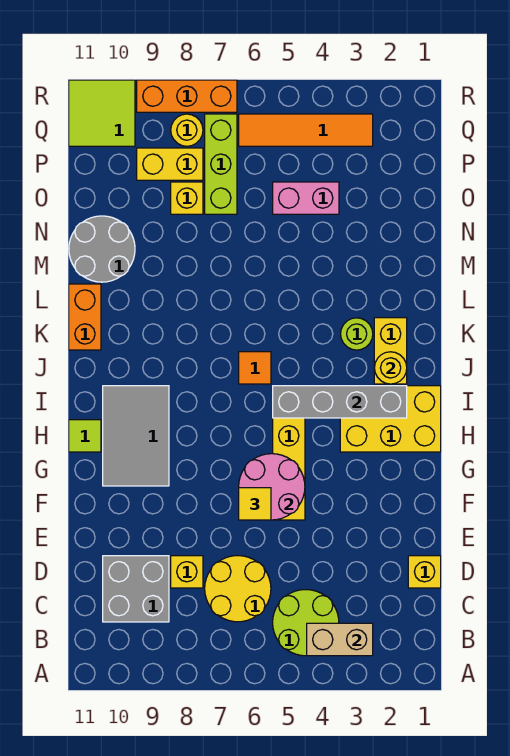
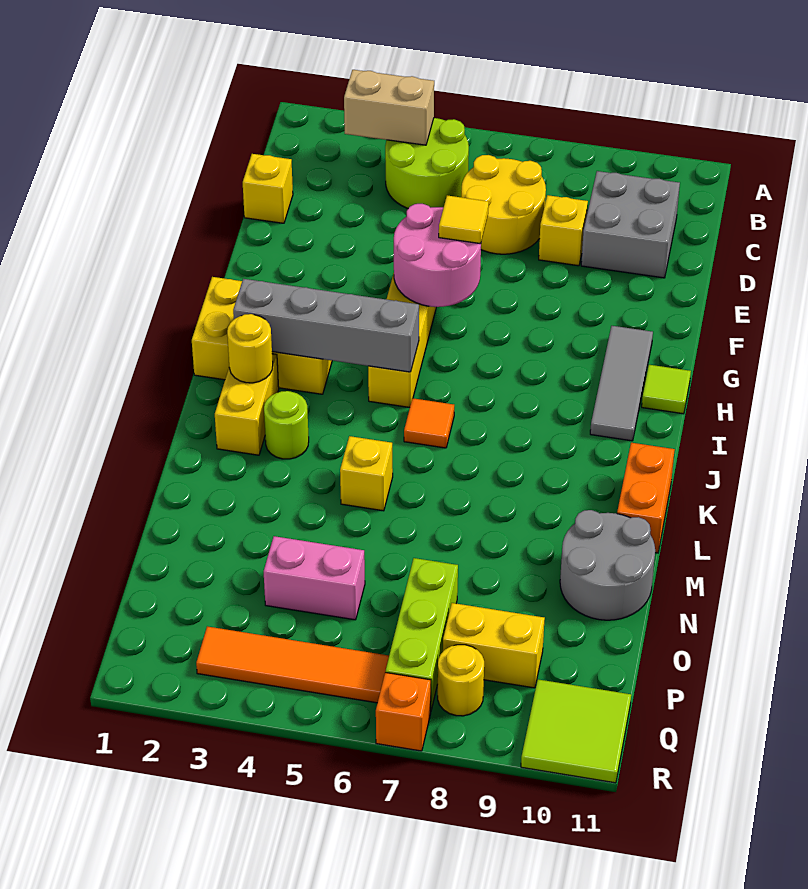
grey tile G9:I10 level 1 -> grey tile G10:I10 level 1
yellow brick O8 level 1 -> yellow brick L5 level 1
orange brick R7:R9 level 1 -> orange brick R7 level 1

